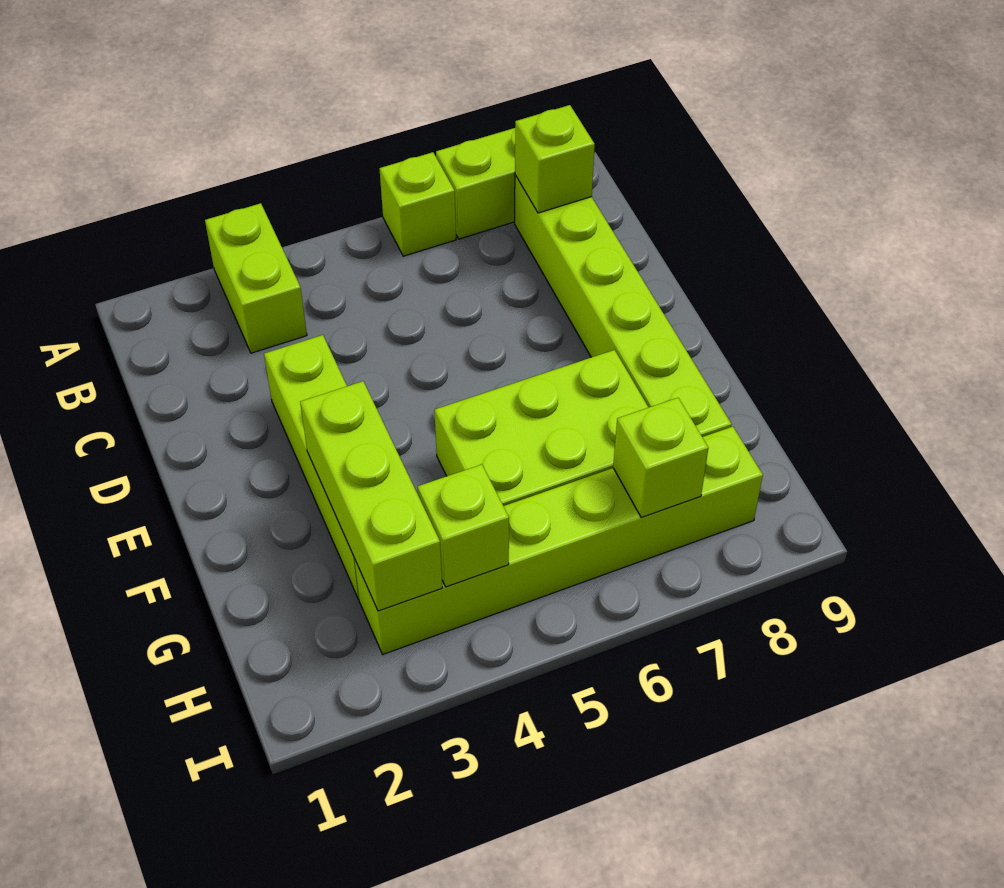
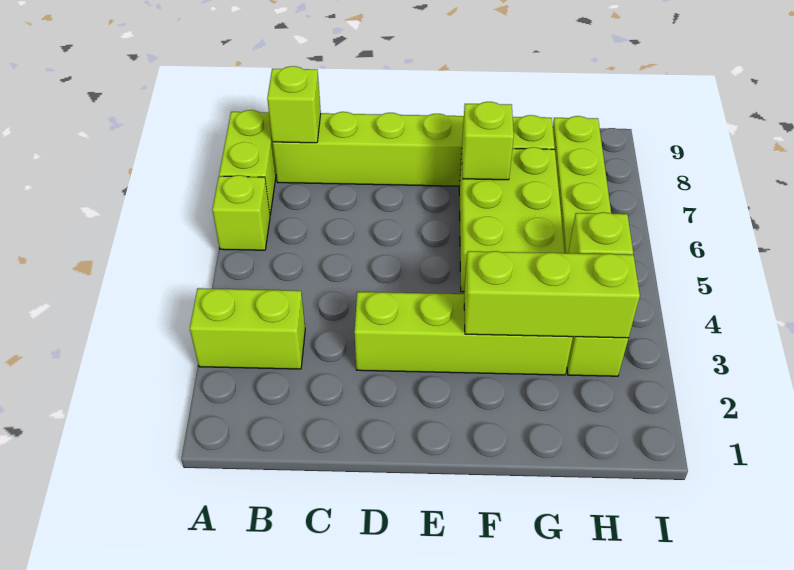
lime brick H7 level 2 -> lime brick F7 level 2

